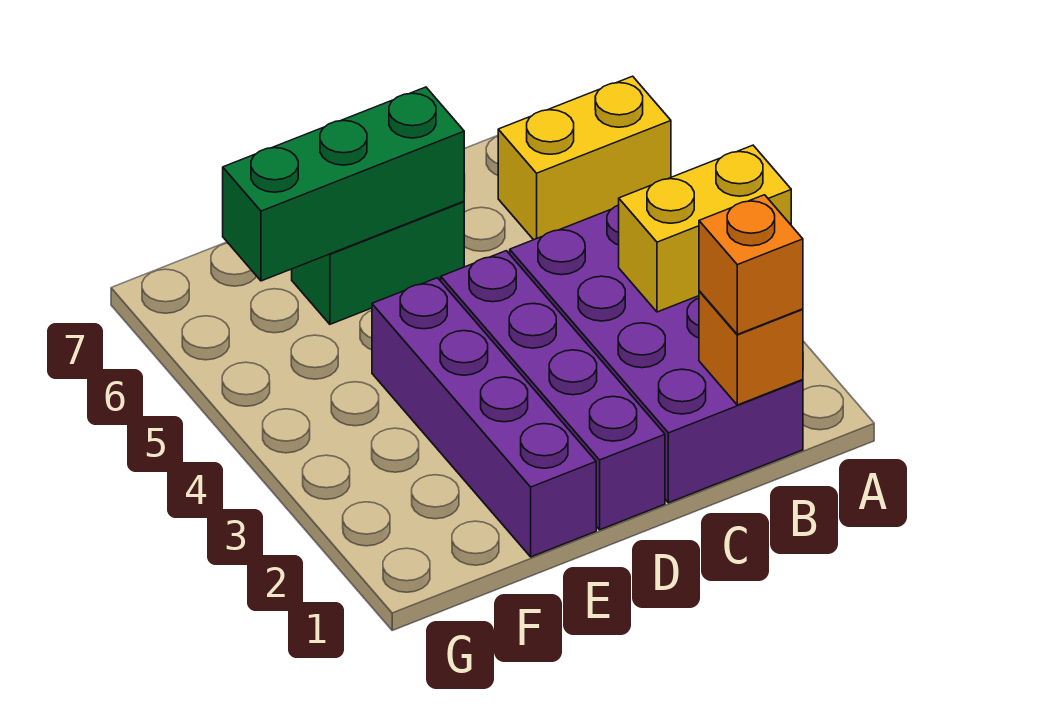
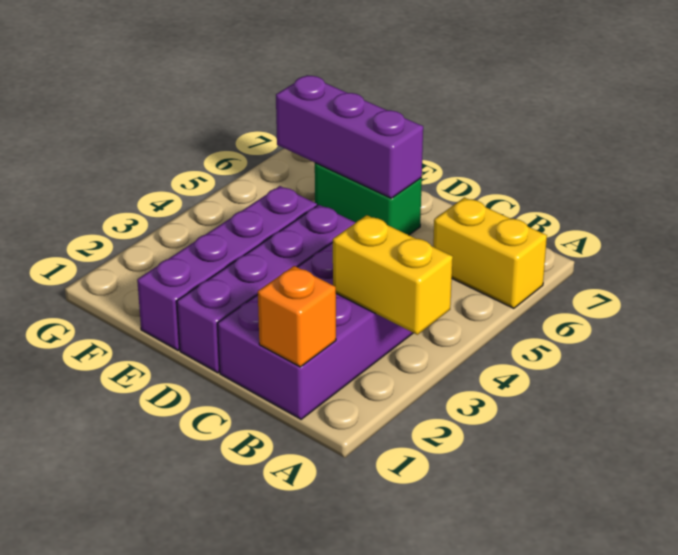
orange brick B1 level 3 -> none
green brick D6:F6 level 2 -> purple brick D6:F6 level 2

